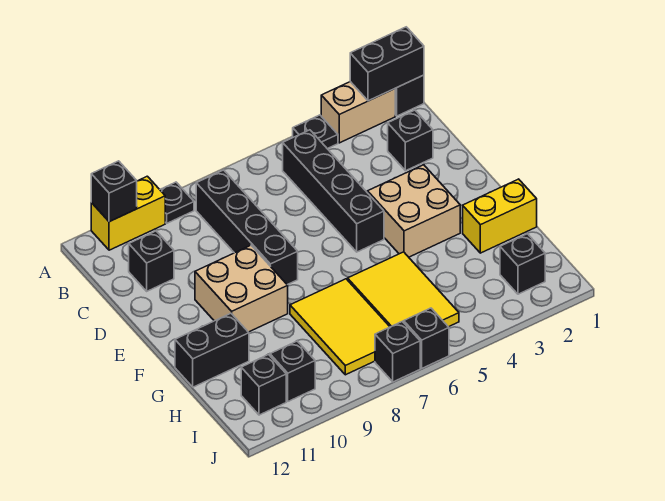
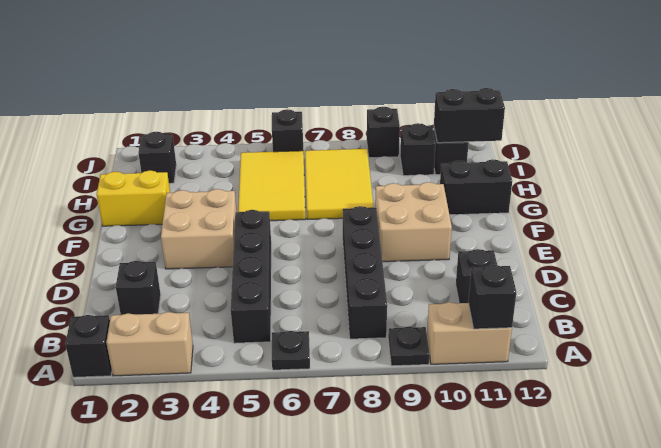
black brick A1:A2 level 2 -> black brick I11:I12 level 2
black plate A4 level 1 -> black plate A6 level 1
yellow brick A10:A11 level 1 -> tan brick A10:A11 level 1
black brick J7 level 1 -> black brick J9 level 1

